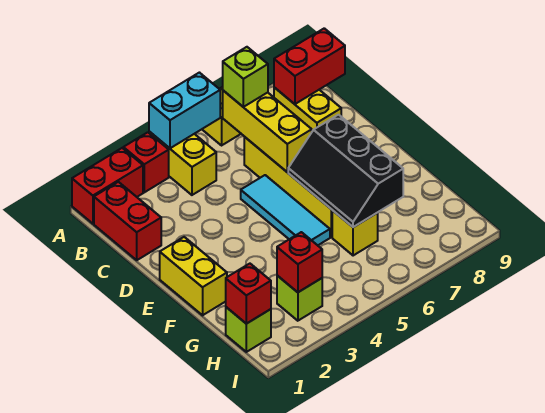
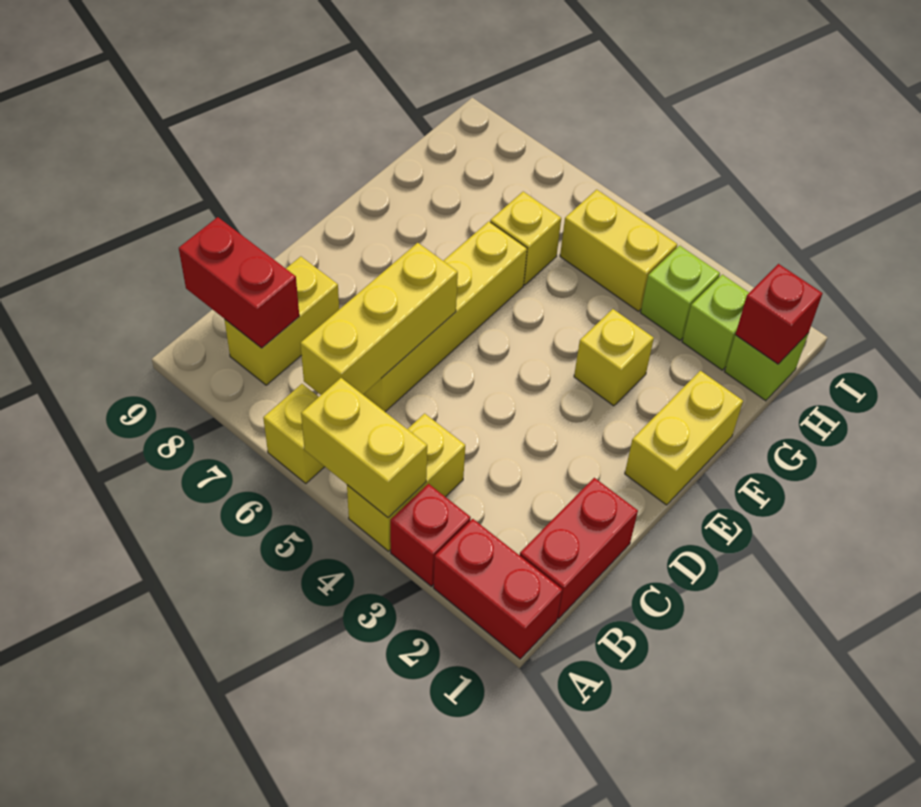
cyan brick A4:A5 level 2 -> yellow brick A4:A5 level 2
lime brick B6 level 3 -> lime brick H2 level 1
cyan tile D5:F5 level 1 -> none
black slope E6:G7 level 2 top 7 -> none
none -> yellow brick F3 level 1
red brick H3 level 2 -> none
none -> yellow brick H4:H5 level 1

